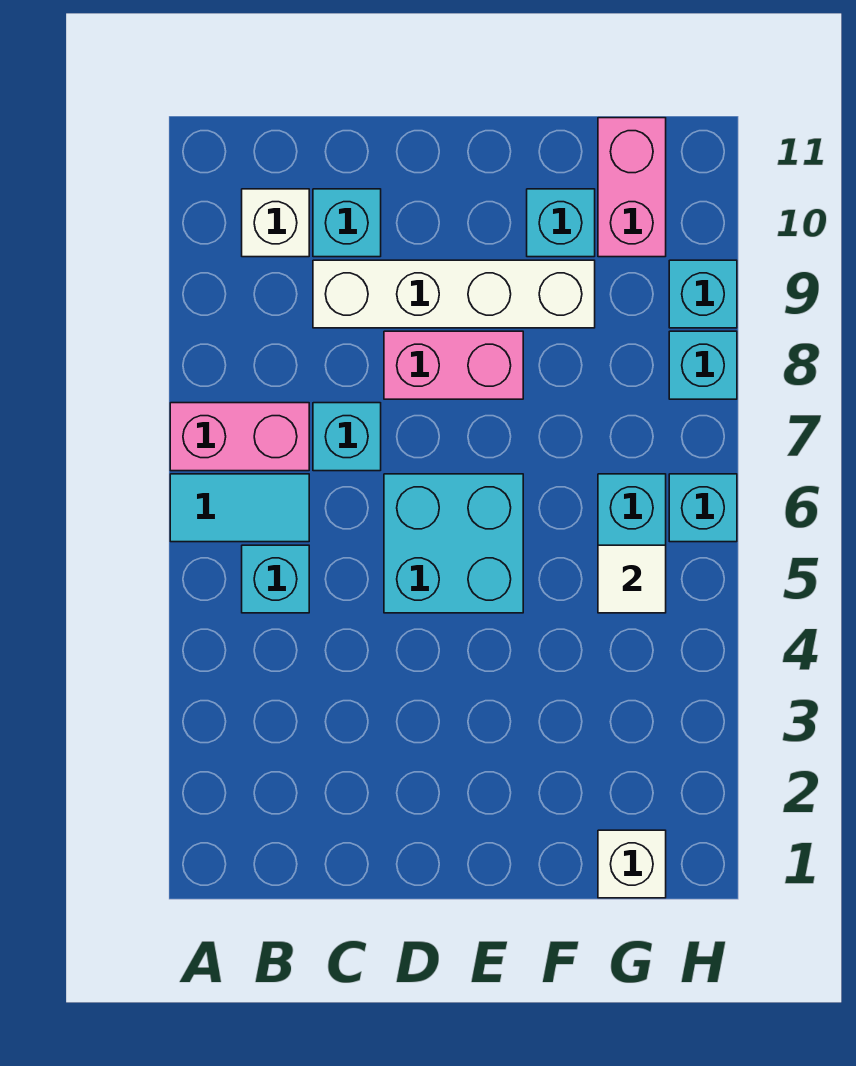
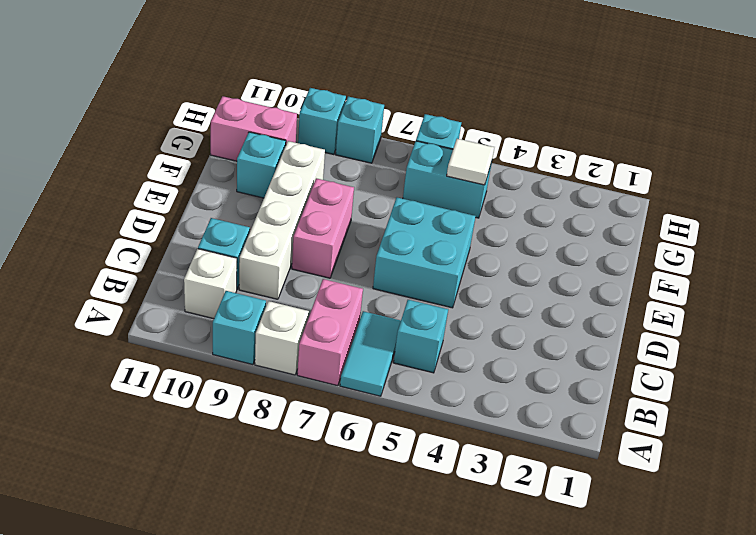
cyan brick C7 level 1 -> cyan brick A9 level 1
white brick G1 level 1 -> white brick A8 level 1

